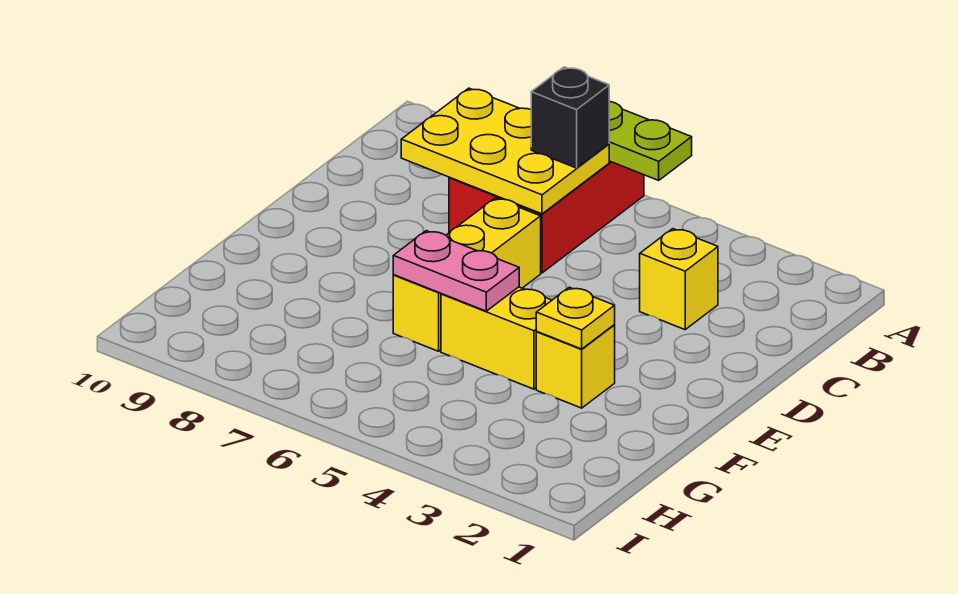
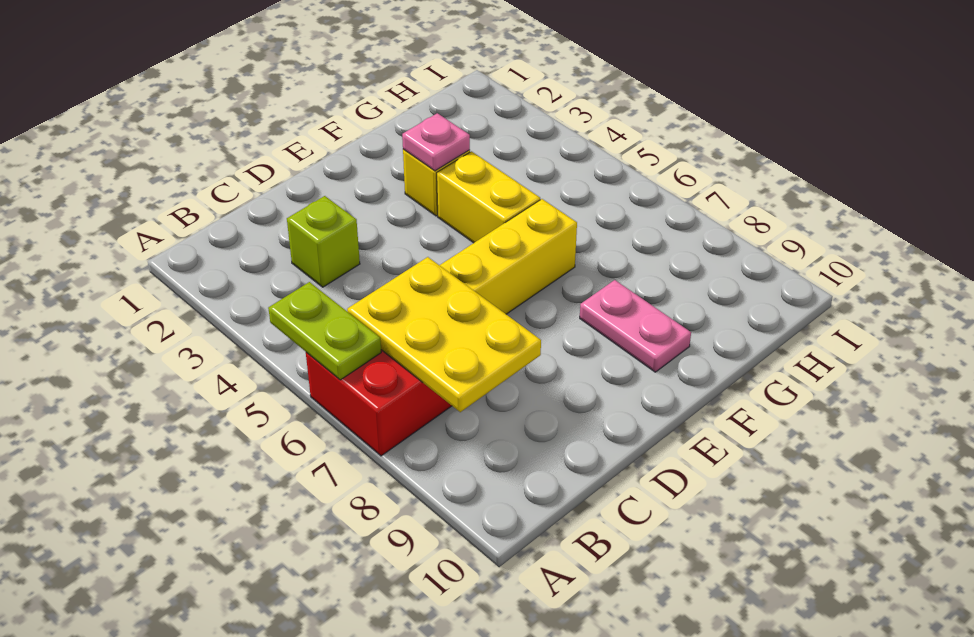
black brick B6 level 3 -> none
yellow brick C3 level 1 -> lime brick C3 level 1
yellow plate F3 level 2 -> pink plate F3 level 2
pink plate F5:F6 level 2 -> pink plate F8:F9 level 1

